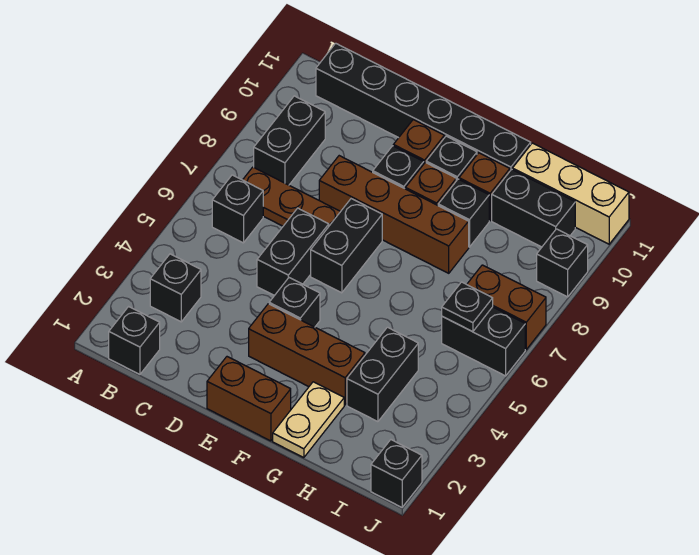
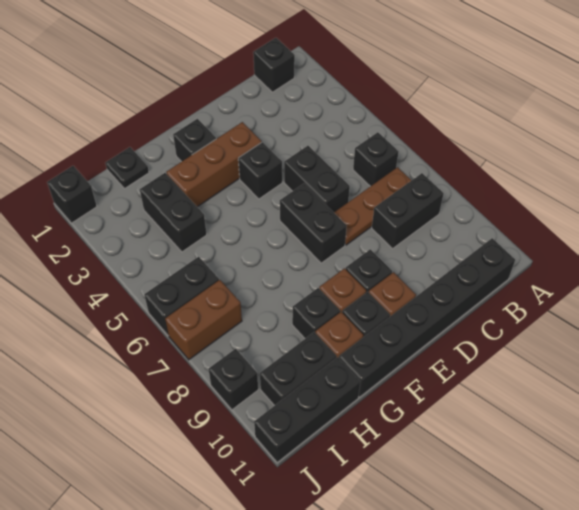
black brick B3 level 1 -> black brick F2 level 1
black brick B8:B9 level 1 -> black brick B8:C8 level 1
brown brick D8:G8 level 1 -> none
brown brick E1:F1 level 1 -> none
tan plate G1:G2 level 1 -> none
tan brick H11:J11 level 1 -> black brick H11:J11 level 1
black plate I6 level 2 -> black plate H1 level 1

